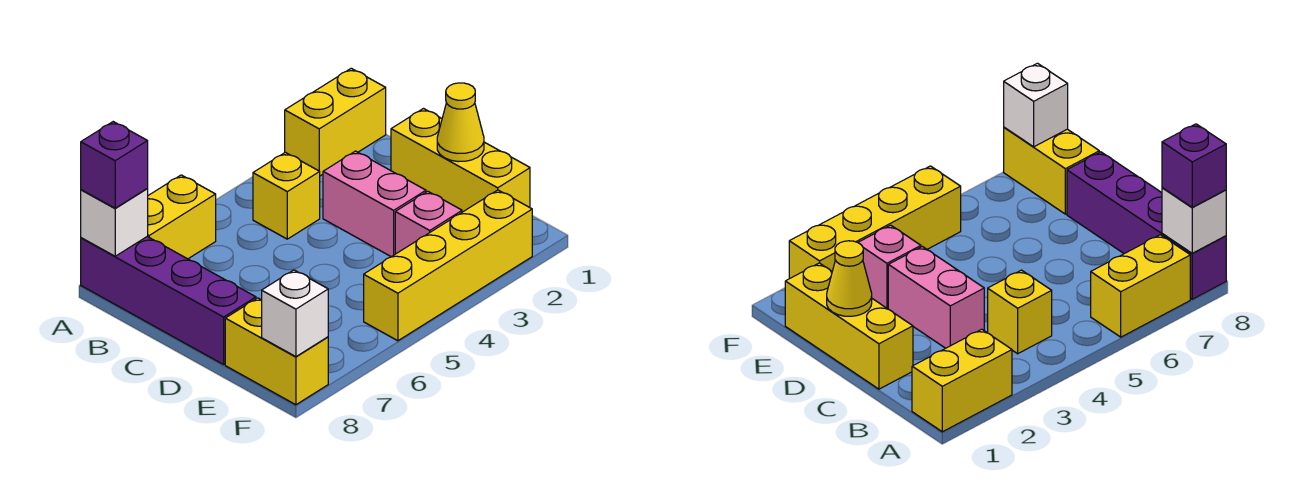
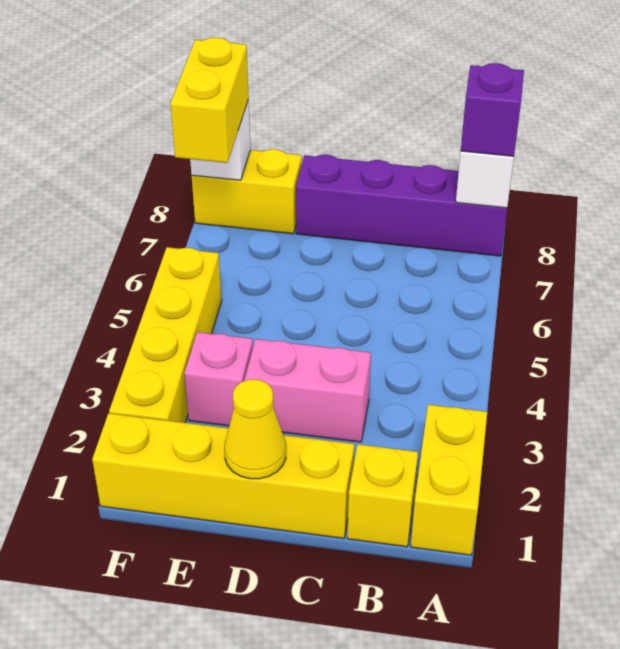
yellow brick A6:A7 level 1 -> yellow brick F7:F8 level 3
yellow brick B4 level 1 -> yellow brick B1 level 1
yellow brick C1:E1 level 1 -> yellow brick C1:F1 level 1

